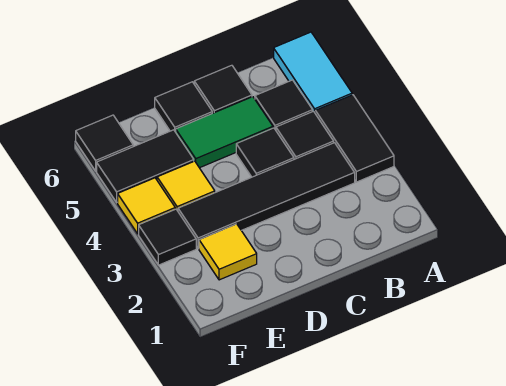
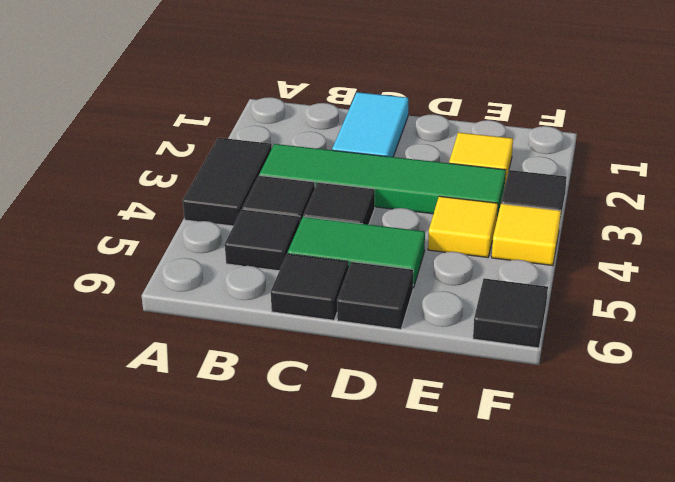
cyan tile A5:A6 level 1 -> cyan tile C1:C2 level 1
black tile B3:E3 level 1 -> green tile B3:E3 level 1
black tile E5:F5 level 1 -> none

